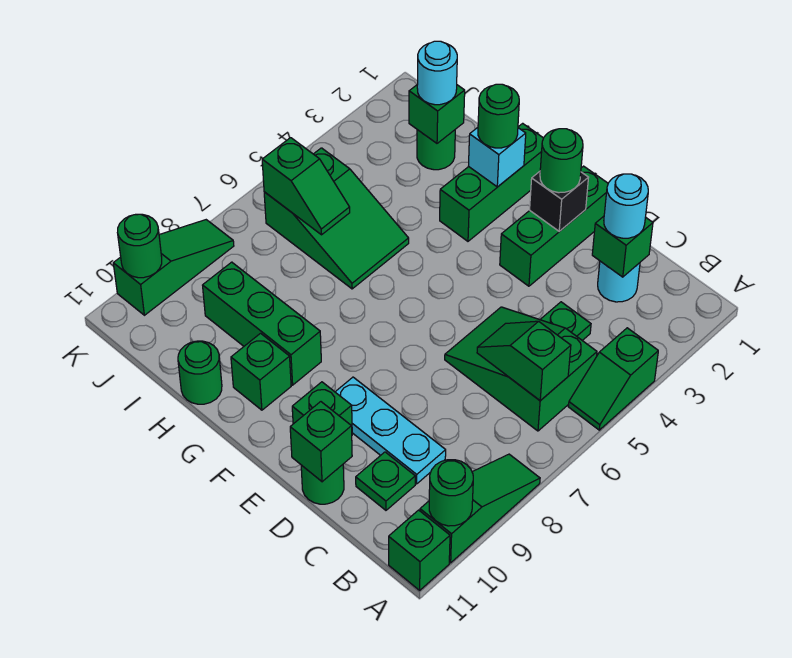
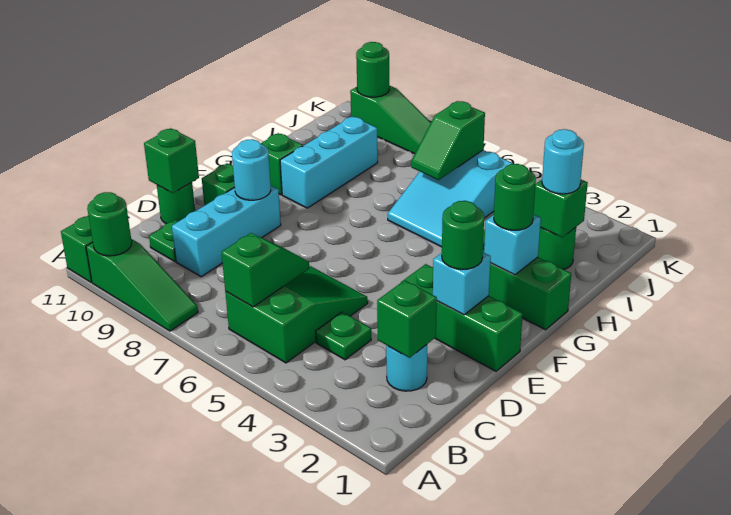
green slope A4:A5 level 1 top 4 -> none
cyan round brick C2 level 3 -> cyan round brick E9 level 2
cyan plate C9:E9 level 1 -> cyan brick C9:E9 level 1
black brick E2 level 2 -> cyan brick E2 level 2
green brick G9:I9 level 1 -> cyan brick G9:I9 level 1
green slope H5:J6 level 1 top J -> cyan slope H5:J6 level 1 top J
green round brick H11 level 1 -> none

